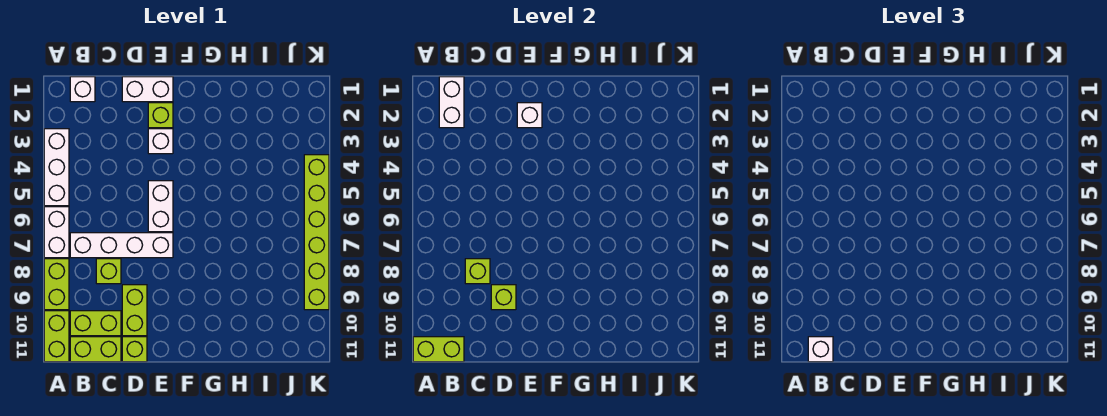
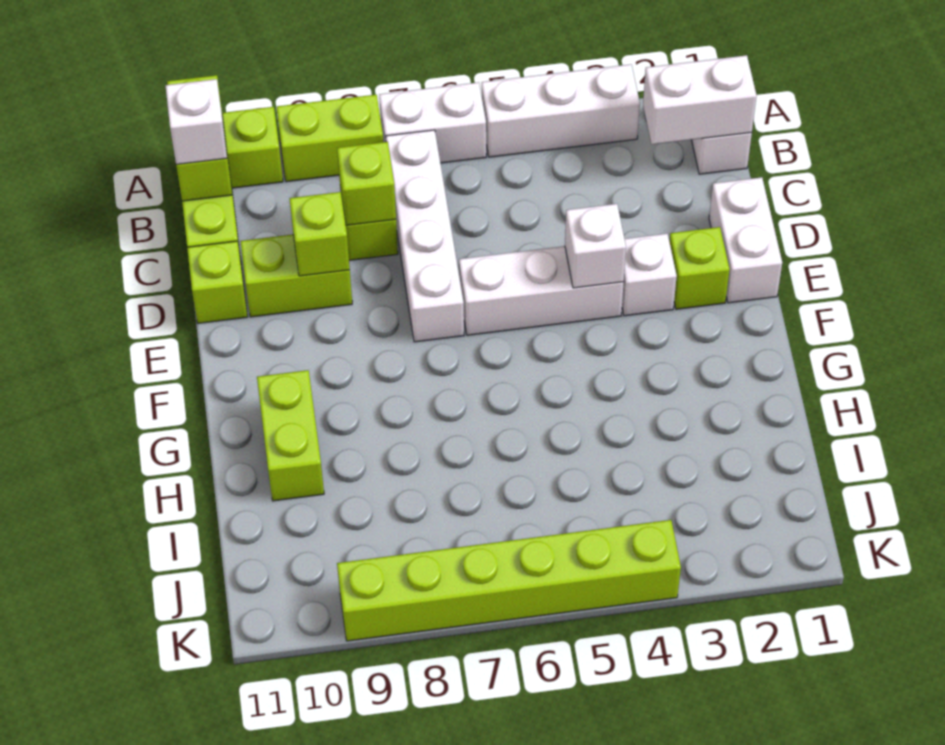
lime brick B10:C10 level 1 -> lime brick G10:H10 level 1
white brick E2 level 2 -> white brick E4 level 2
white brick E5:E6 level 1 -> white brick E4:E6 level 1

